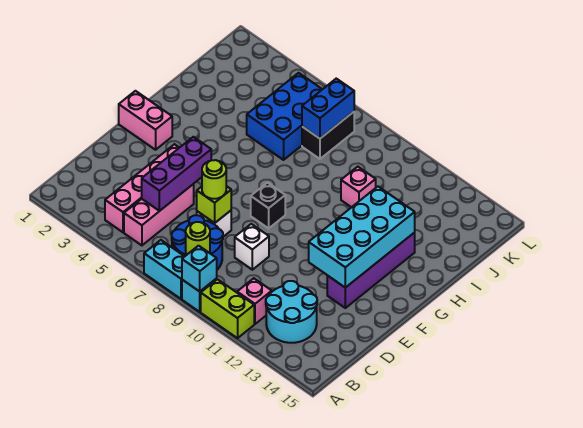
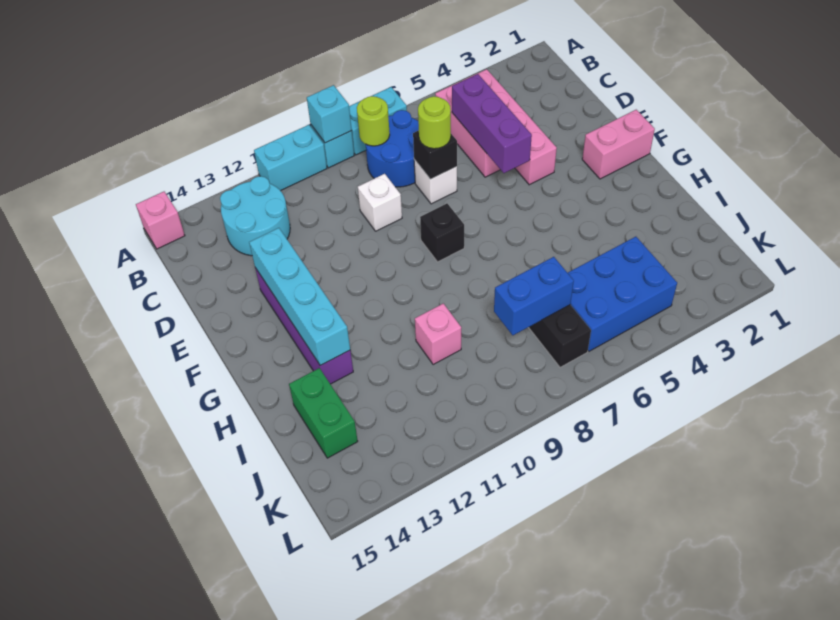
lime brick A10:A11 level 1 -> cyan brick A10:A11 level 1
pink brick B11 level 1 -> pink brick A15 level 1
lime brick D7 level 2 -> black brick D7 level 2
cyan brick E12:H13 level 2 -> cyan brick E13:H13 level 2
blue brick I5:K6 level 1 -> blue brick J4:K6 level 1
none -> green brick I14:J14 level 1
blue brick J7:K7 level 2 -> blue brick J7:J8 level 2

